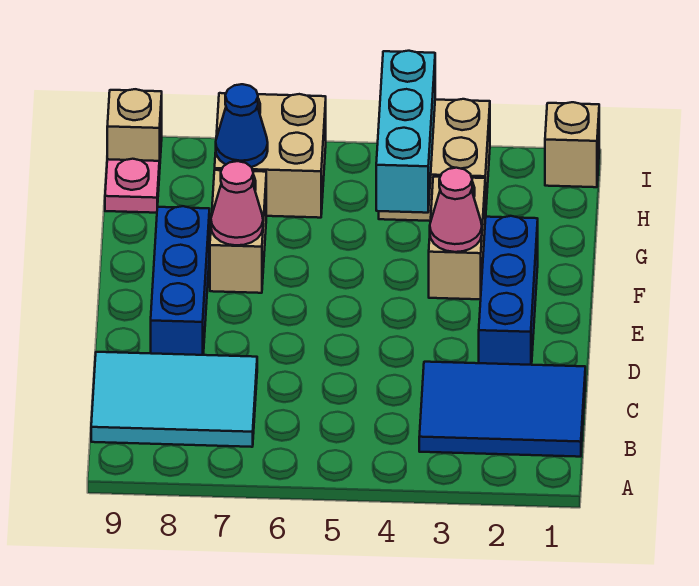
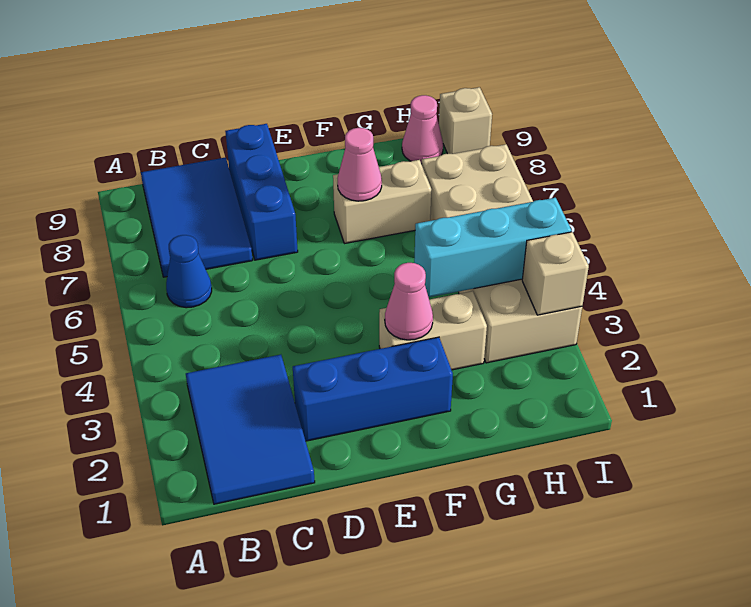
cyan tile B7:C9 level 1 -> blue tile B7:C9 level 1
blue brick D8:F8 level 1 -> blue brick D7:D9 level 1
blue cone H7 level 2 -> blue cone B6 level 1
pink plate H9 level 1 -> pink cone H9 level 1
tan brick I1 level 1 -> tan brick I3 level 2

